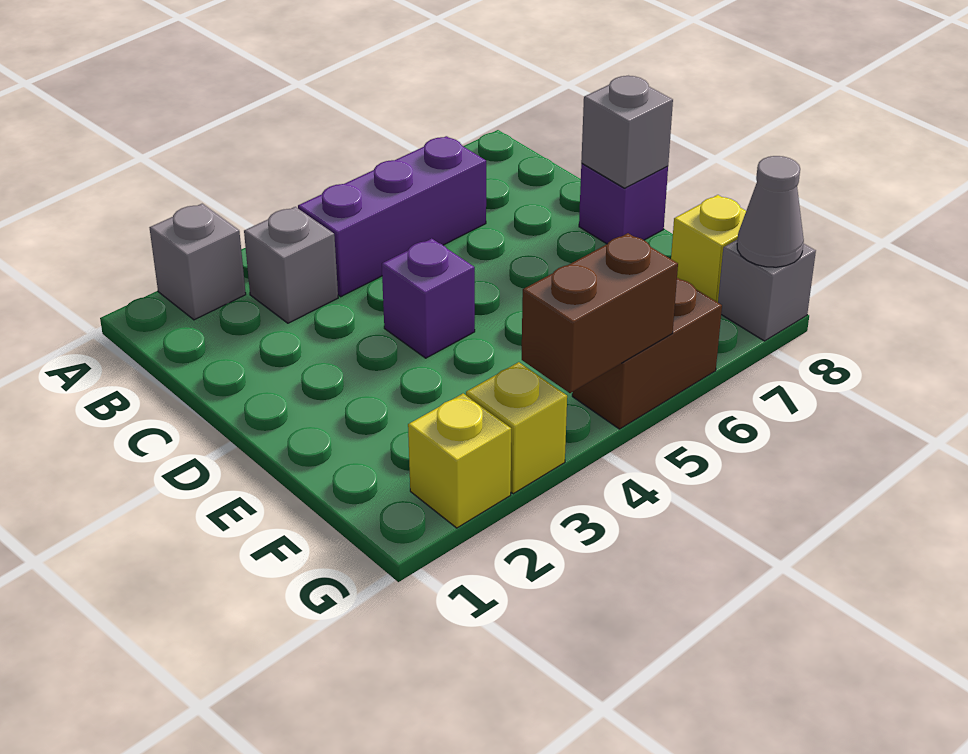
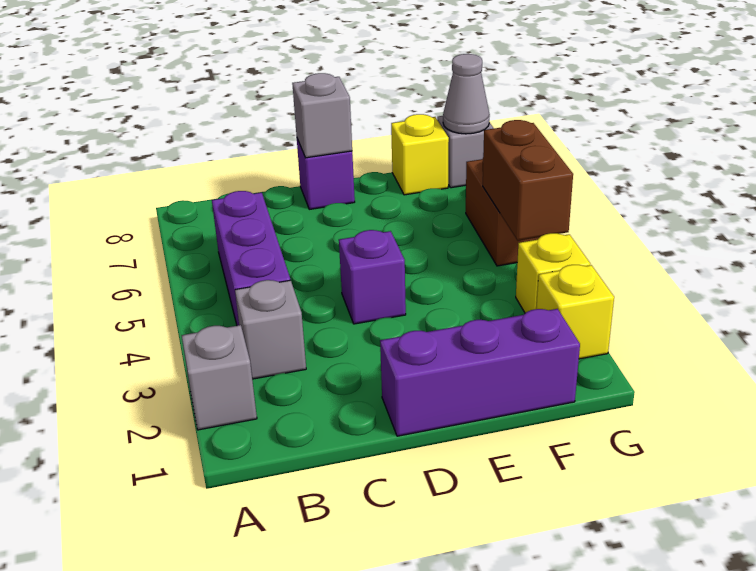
none -> purple brick D1:F1 level 1

